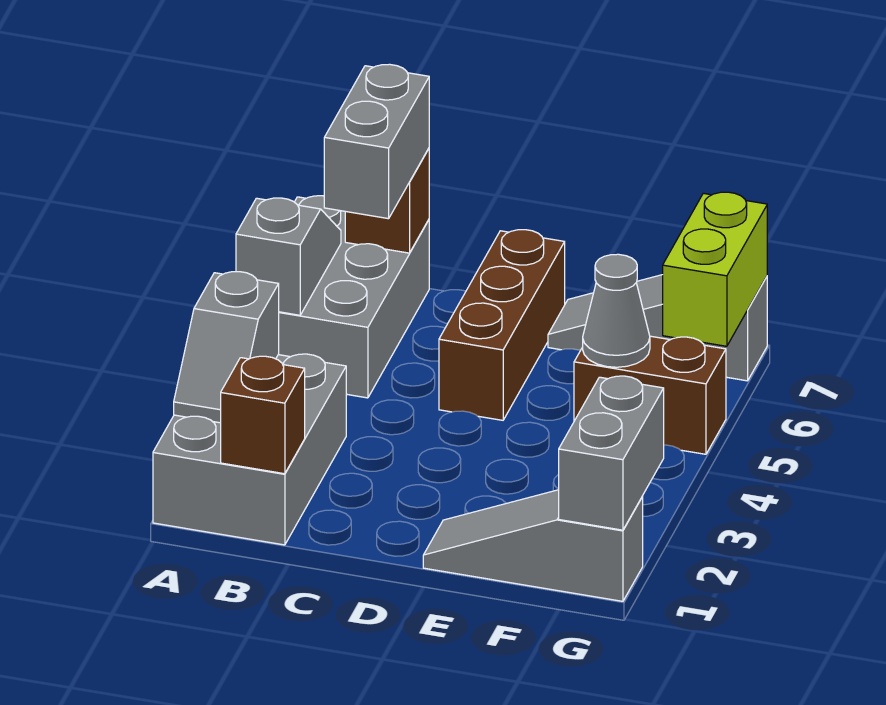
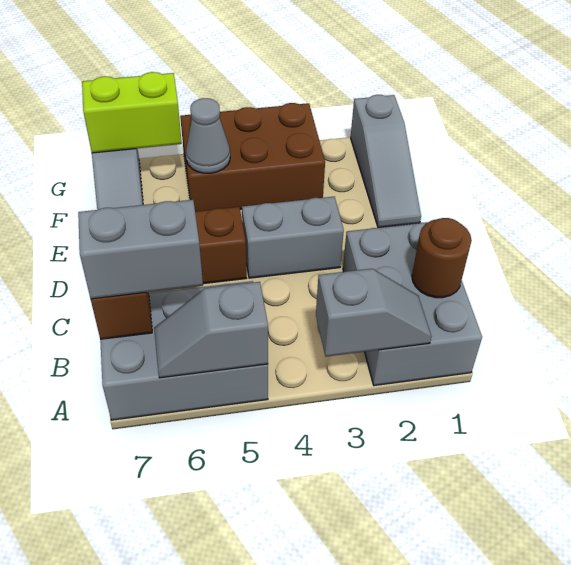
grey brick A1:B3 level 1 -> grey brick A1:C2 level 1
brown brick B1 level 2 -> brown round brick B1 level 2
brown brick F5:G5 level 1 -> brown brick F3:G5 level 1
grey brick G1:G2 level 2 -> grey brick D3:D4 level 1

